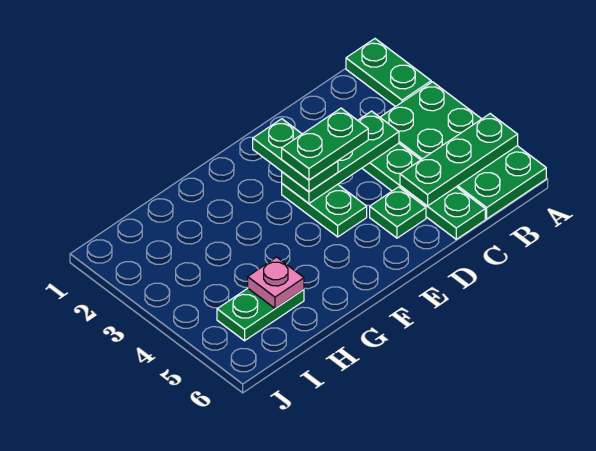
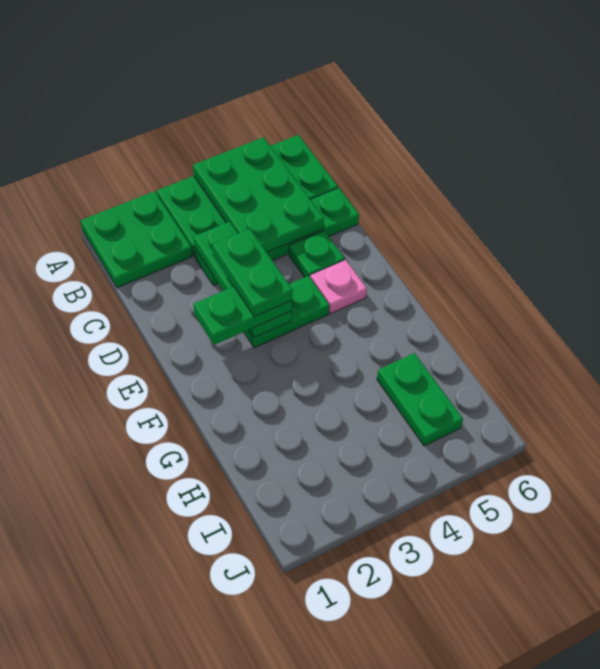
green plate A1:A2 level 1 -> green plate A1:B2 level 1
green plate A5:C5 level 2 -> green plate A4:C5 level 2
pink plate H5 level 2 -> pink plate E5 level 1

